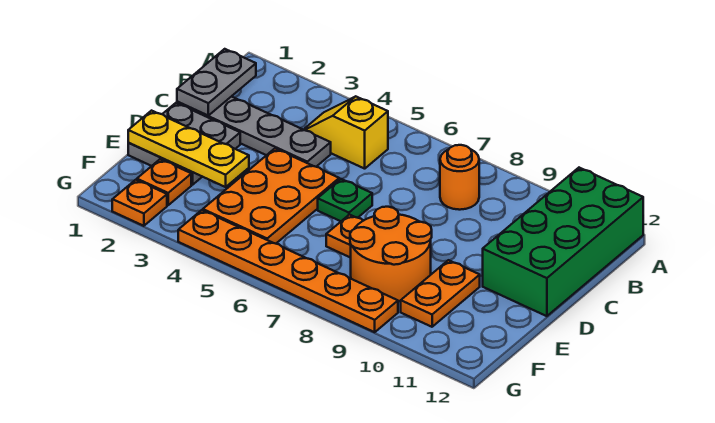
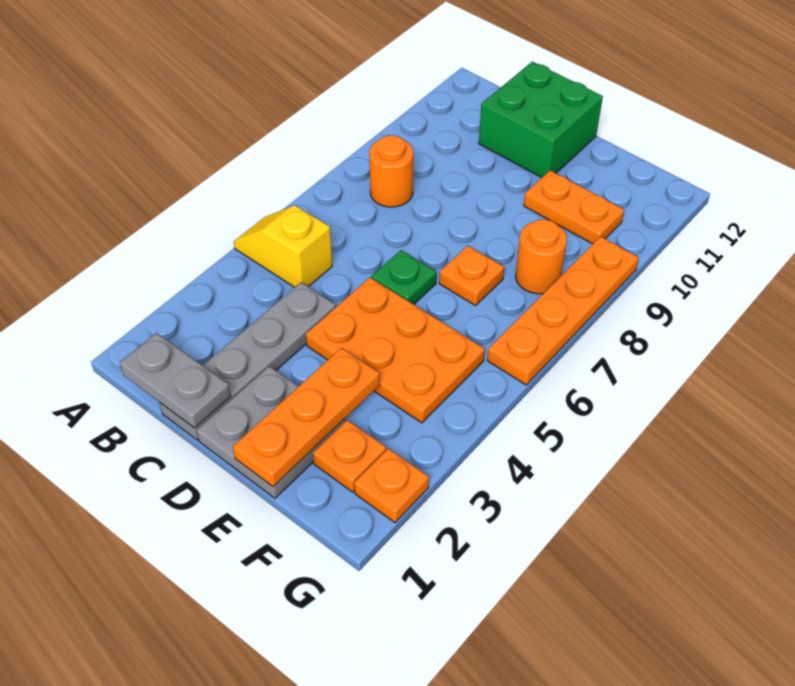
green brick A11:D12 level 1 -> green brick C11:D12 level 1
yellow slope B4:B5 level 1 top 5 -> yellow slope A5:B5 level 1 top B
yellow plate E1:E3 level 2 -> orange plate E1:E3 level 2
orange round brick E8:F9 level 1 -> orange round brick F8 level 1
orange plate G4:G9 level 1 -> orange plate G6:G9 level 1

